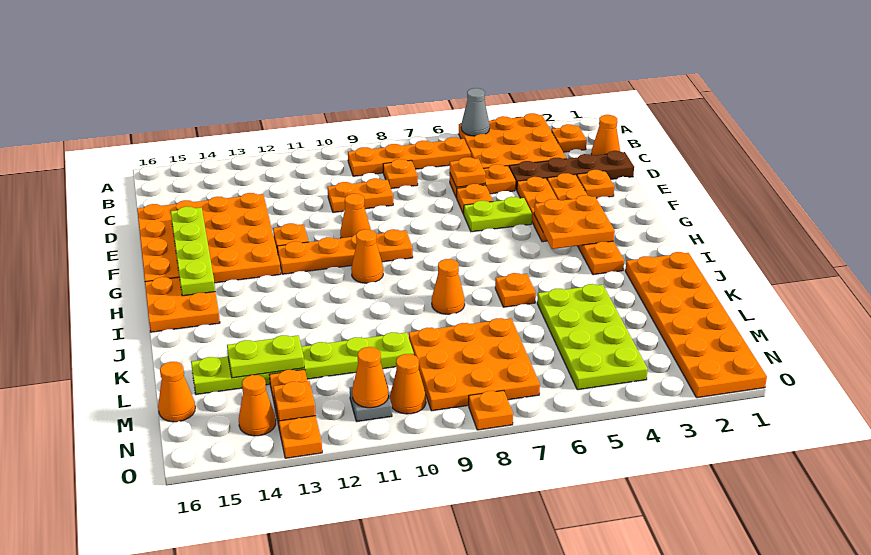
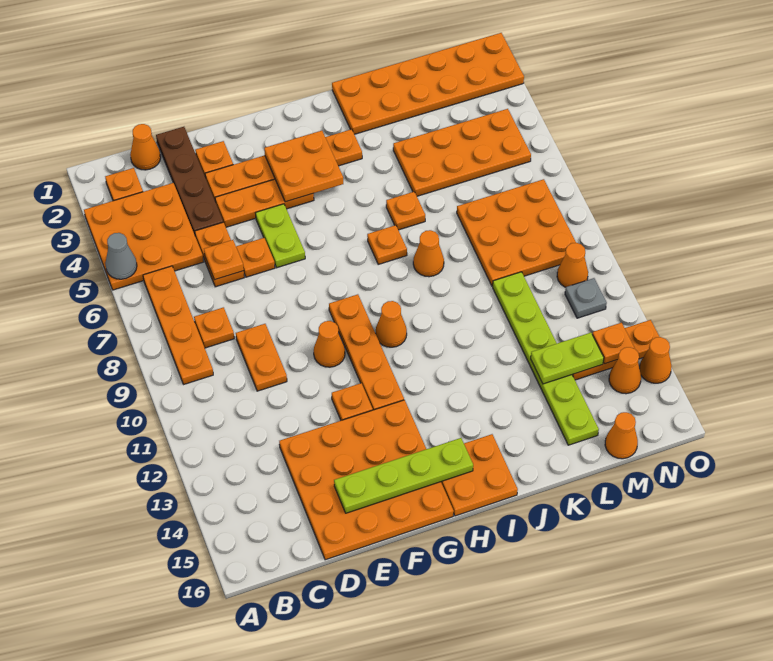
lime plate K4:N5 level 1 -> orange plate K4:N5 level 1
lime plate L13:L14 level 2 -> lime plate L13:M13 level 2
orange cone N11 level 2 -> orange cone O14 level 1
orange plate O8 level 1 -> orange plate I7 level 1

